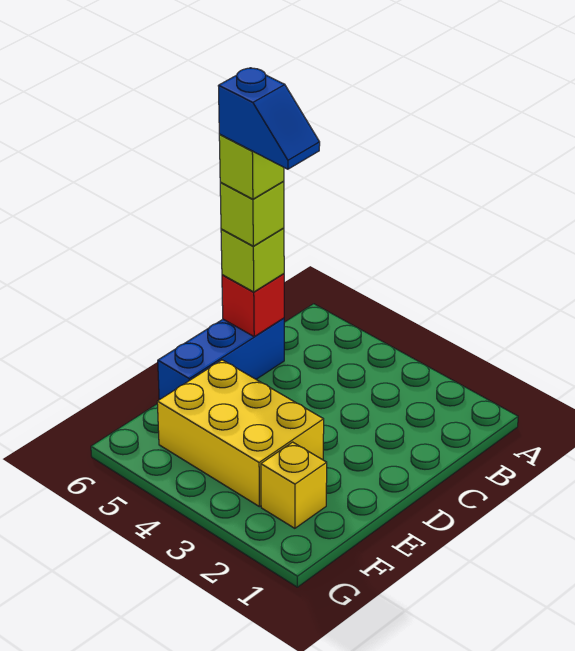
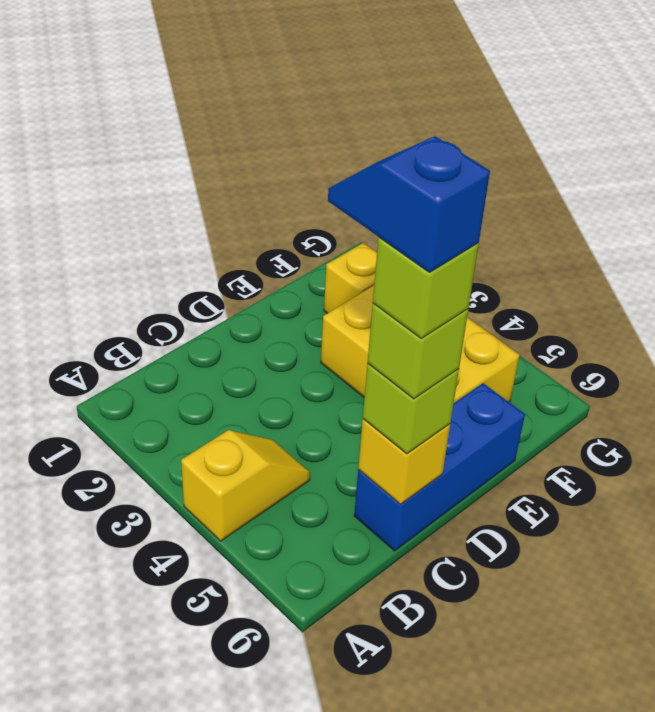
none -> yellow slope A4:B4 level 1 top A
red brick C6 level 2 -> yellow brick C6 level 2

